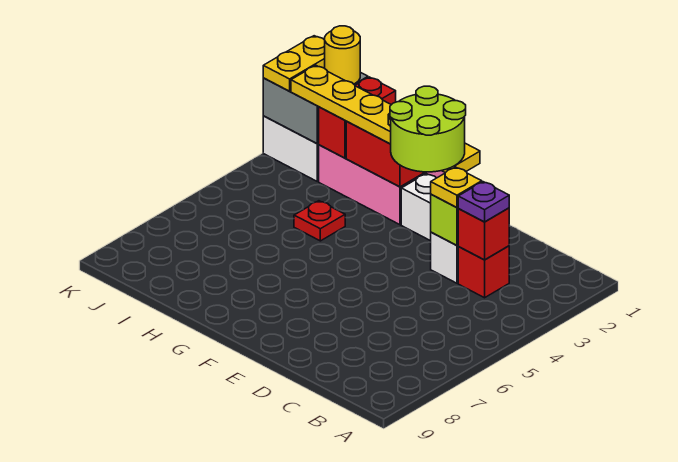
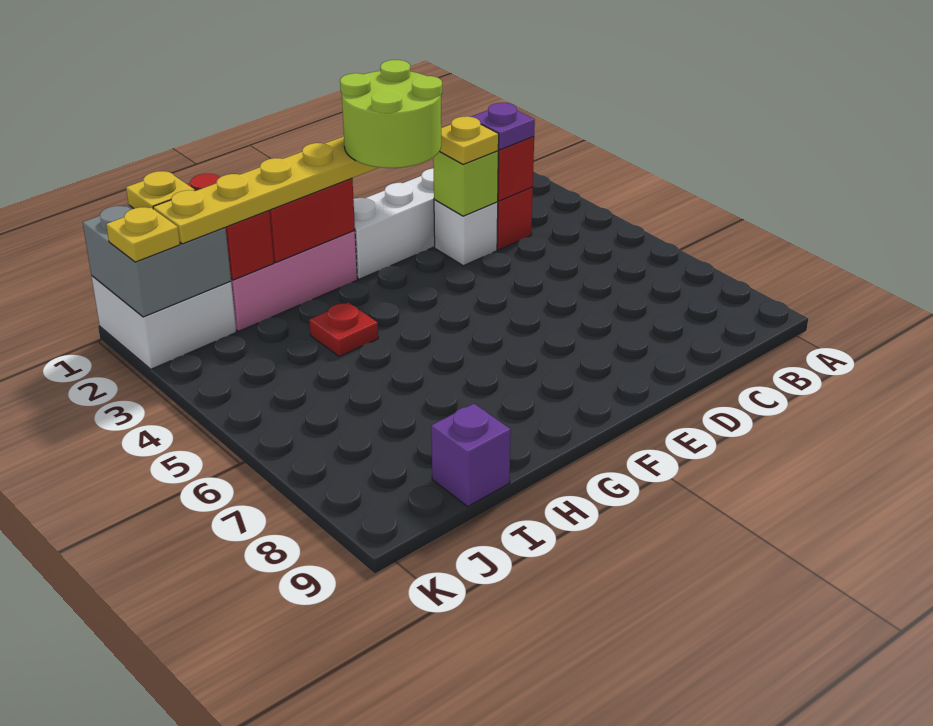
none -> purple brick I9 level 1
yellow round brick J1 level 3 -> yellow plate J1 level 3
yellow plate K1:K2 level 3 -> yellow plate K2 level 3

